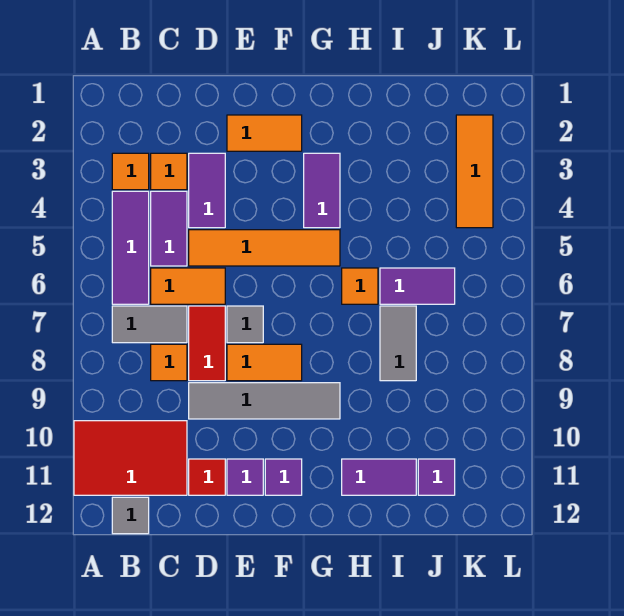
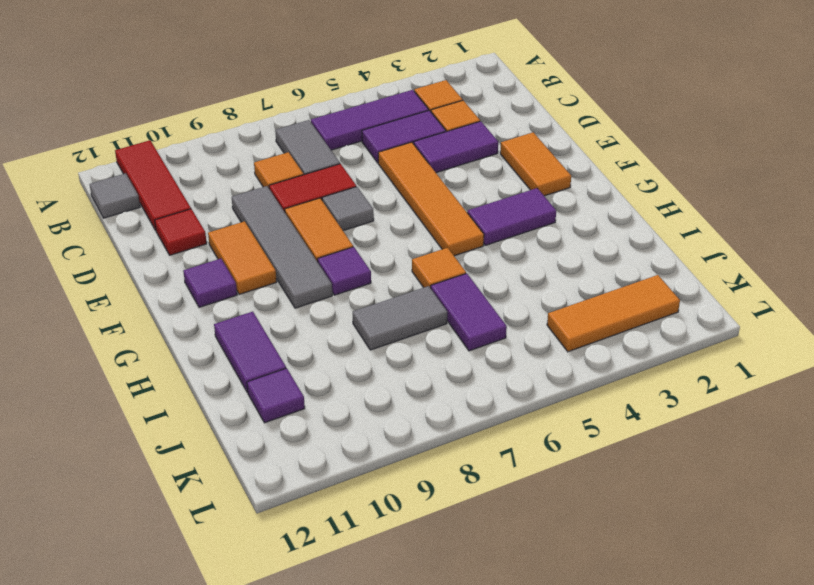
red tile A10:C11 level 1 -> red tile A11:C11 level 1
orange tile C6:D6 level 1 -> orange tile E10:F10 level 1
purple tile E11 level 1 -> purple tile G8 level 1

